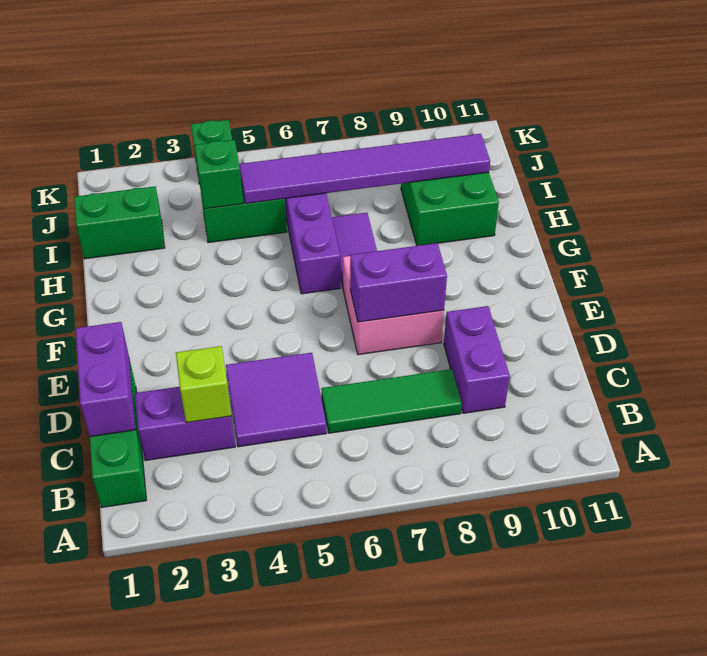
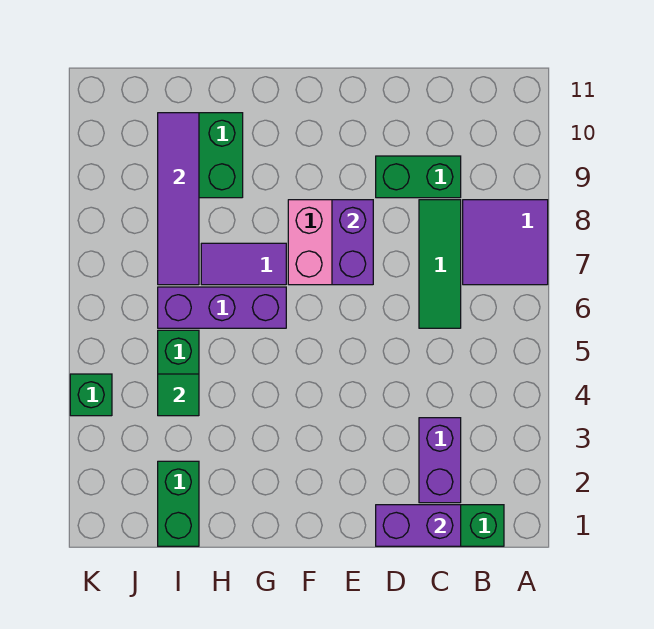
lime brick C3 level 2 -> none
purple tile C4:D5 level 1 -> purple tile A7:B8 level 1
purple brick C9:D9 level 1 -> green brick C9:D9 level 1
green brick I4 level 2 -> green tile I4 level 2
purple tile I5:I10 level 2 -> purple tile I7:I10 level 2

